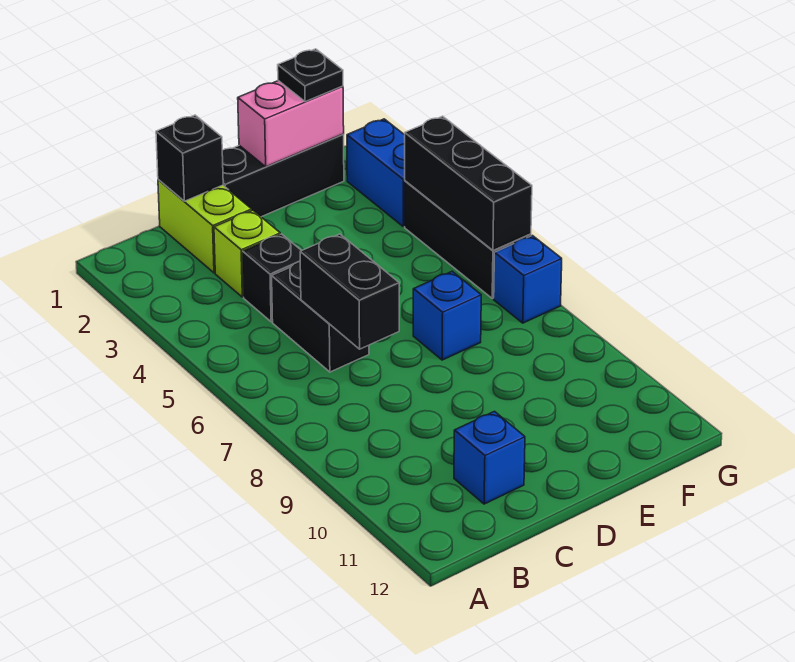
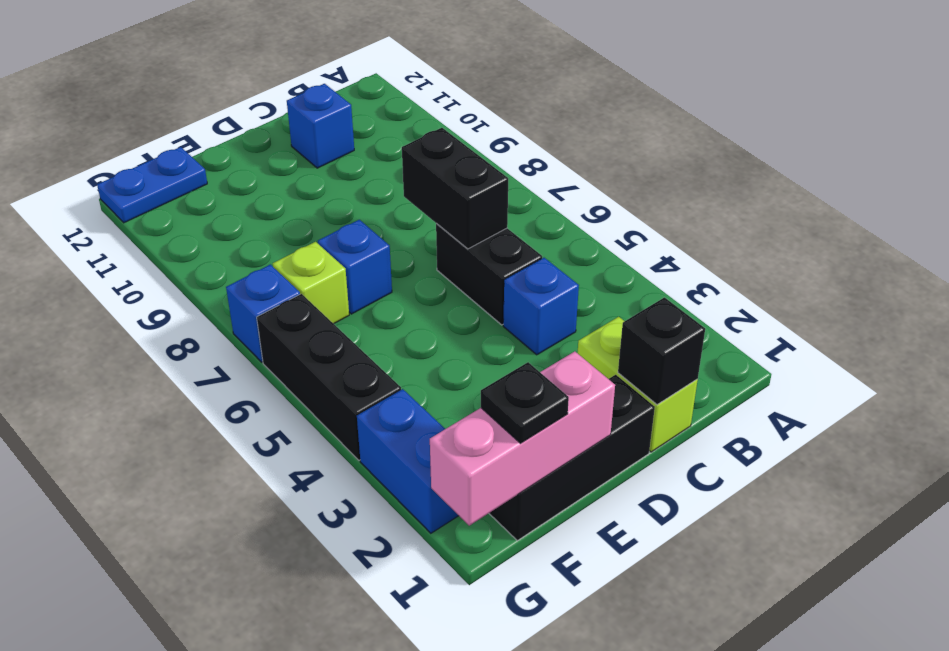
lime brick C3 level 1 -> lime brick F7 level 1
black brick C4 level 1 -> blue brick C4 level 1
pink brick E1:F1 level 2 -> pink brick E1:G1 level 2
none -> blue plate F12:G12 level 1
black brick G4:G6 level 2 -> none

